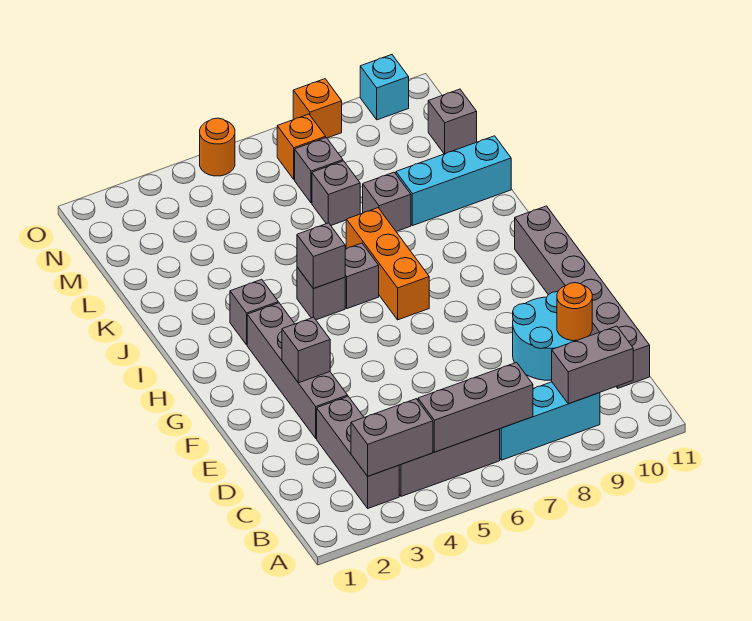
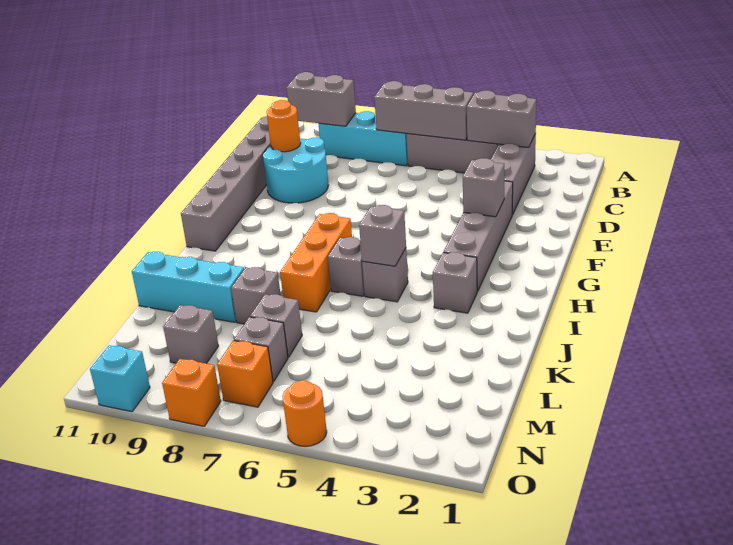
grey brick M11 level 1 -> grey brick M9 level 1

